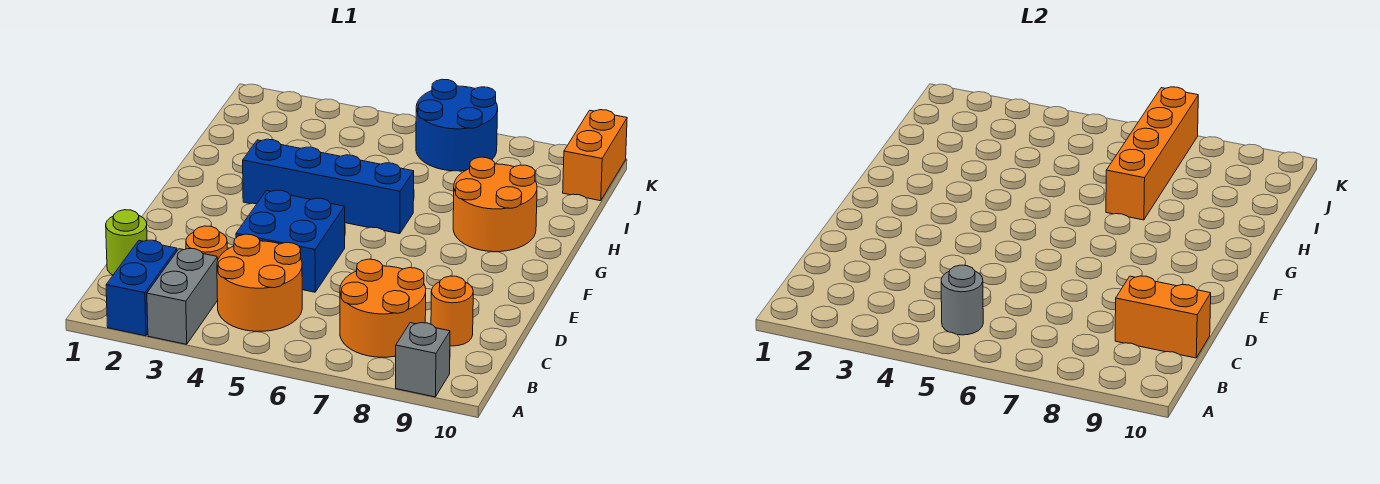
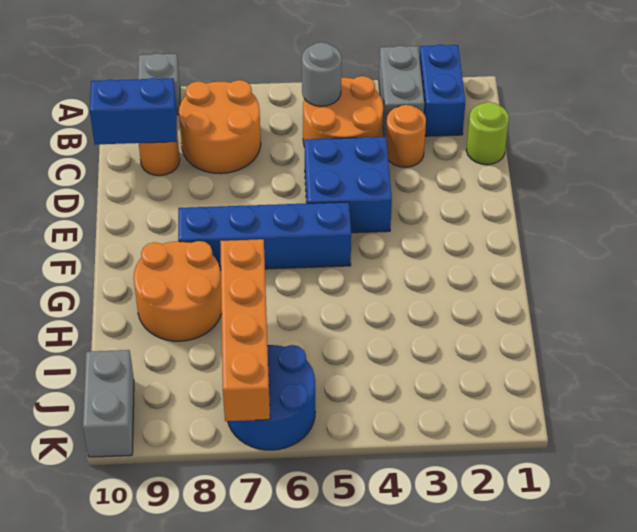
orange brick C9:C10 level 2 -> blue brick C9:C10 level 2
blue brick G3:G6 level 1 -> blue brick F5:F8 level 1
orange brick J10:K10 level 1 -> grey brick J10:K10 level 1

